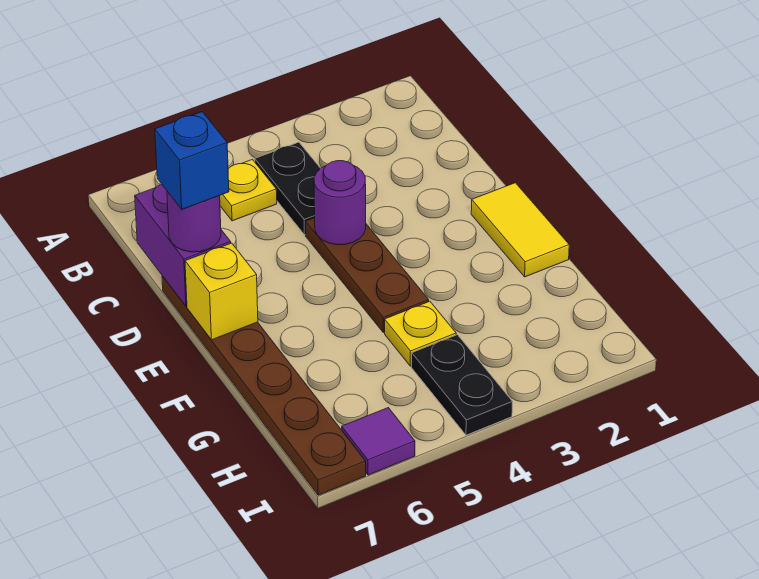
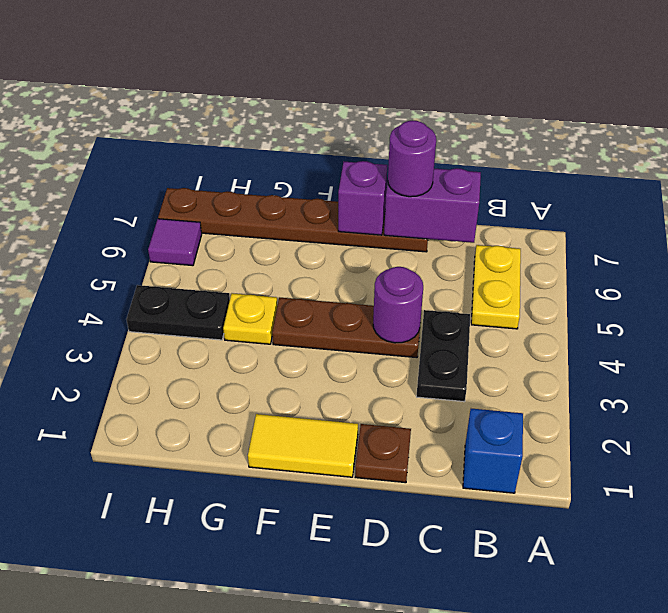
black plate B4:C4 level 1 -> black plate C3:C4 level 1
yellow plate B5 level 1 -> yellow plate B5:B6 level 1
none -> brown plate D1 level 1
blue brick D7 level 4 -> blue brick B1 level 1
yellow brick E7 level 2 -> purple brick E7 level 2

